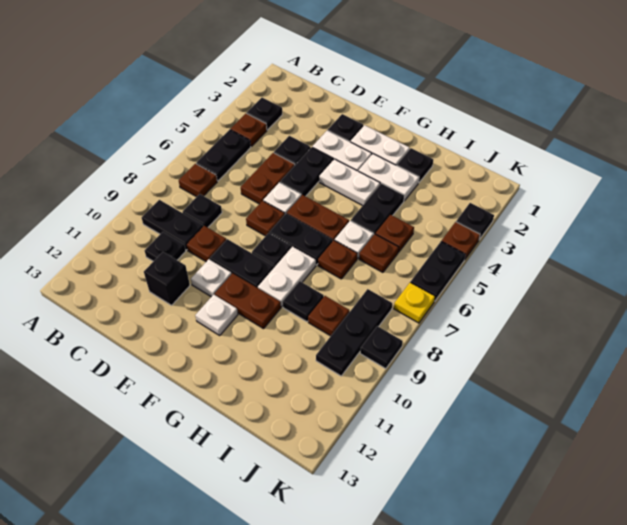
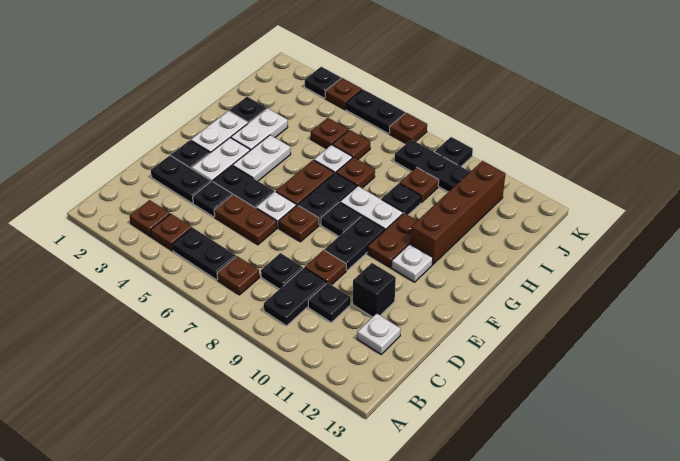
black plate B3 level 1 -> brown plate B3 level 1
white plate E10 level 1 -> white plate C12 level 1
none -> brown brick G11:J11 level 1
black plate H4:H5 level 1 -> black plate D2:D3 level 1
yellow plate K7 level 1 -> brown plate K7 level 1

